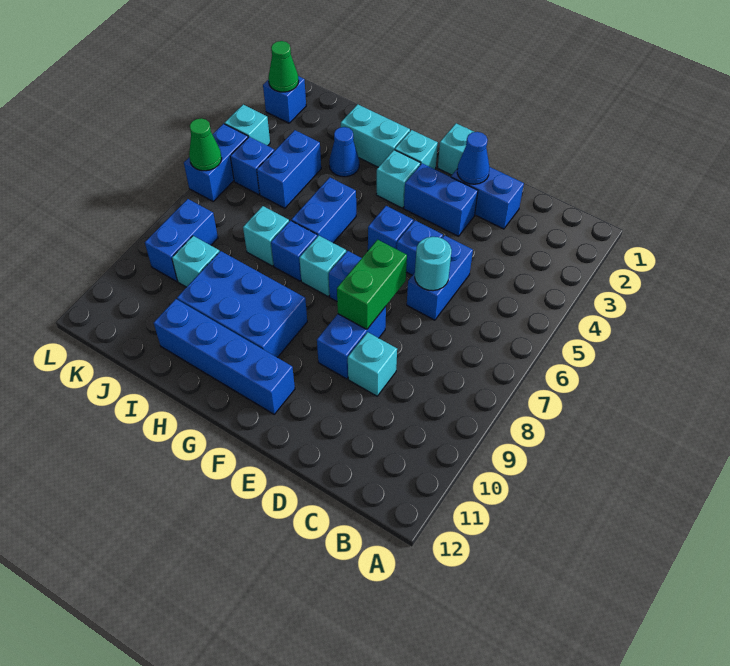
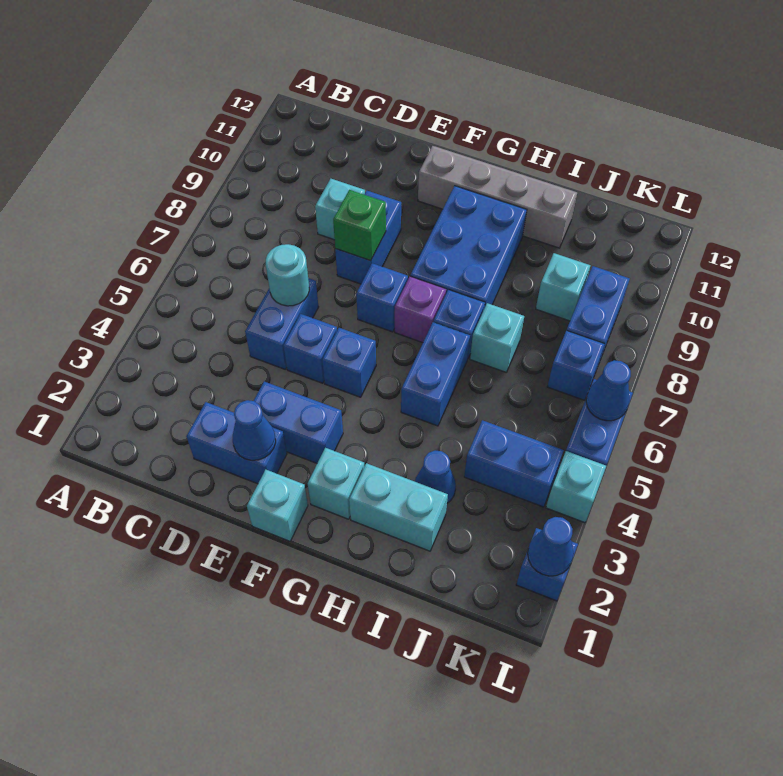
green brick E7:E8 level 2 -> green brick E8 level 2
blue brick F11:I11 level 1 -> grey brick F11:I11 level 1
cyan brick G3 level 1 -> none
cyan brick G7 level 1 -> purple brick G7 level 1
blue brick G9:I10 level 1 -> blue brick G8:H10 level 1
blue brick J4:J5 level 1 -> blue brick J4:K4 level 1
blue brick K5 level 1 -> blue brick K7 level 1
green cone L2 level 2 -> blue cone L2 level 2
green cone L6 level 2 -> blue cone L6 level 2

